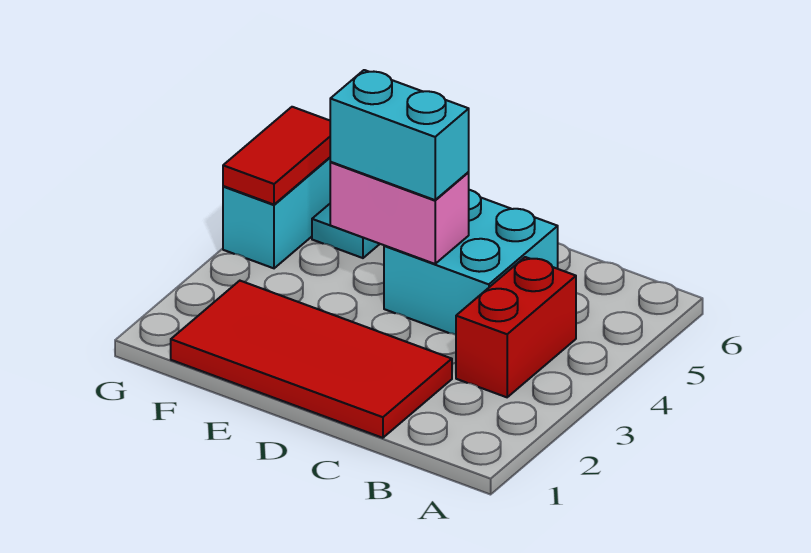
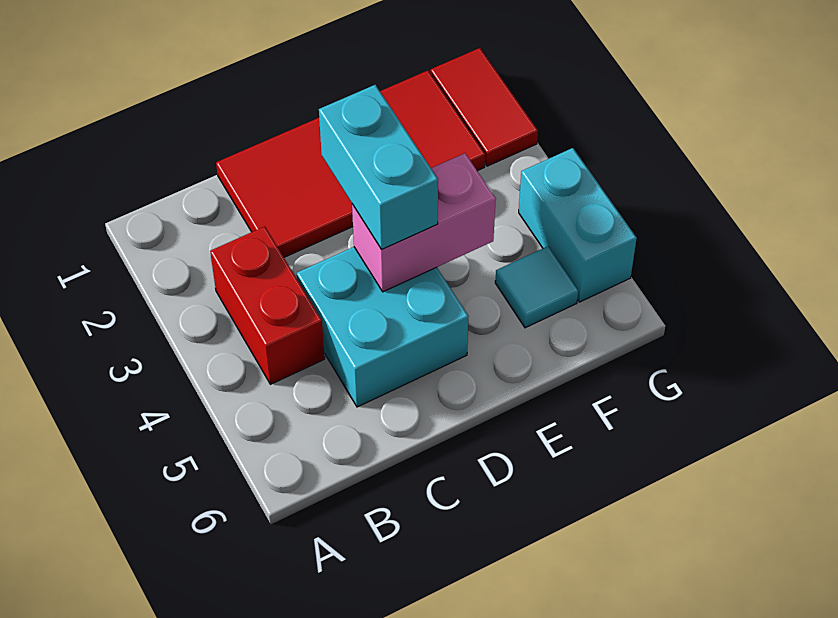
cyan brick D4:E4 level 3 -> cyan brick D3:D4 level 3
red tile G4:G5 level 2 -> red tile G1:G2 level 1

